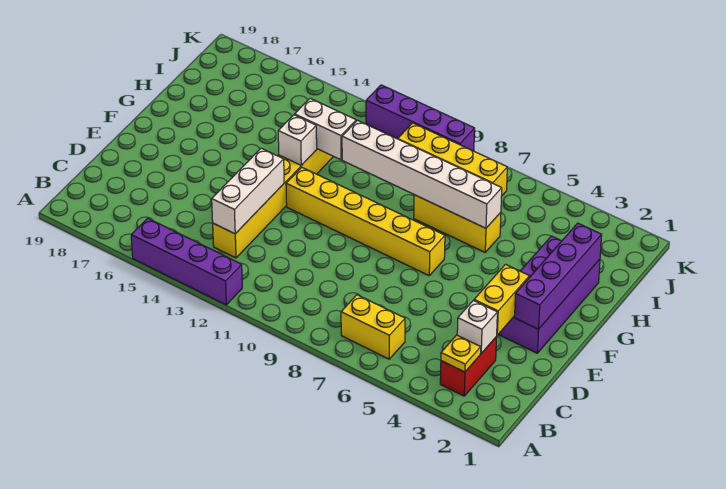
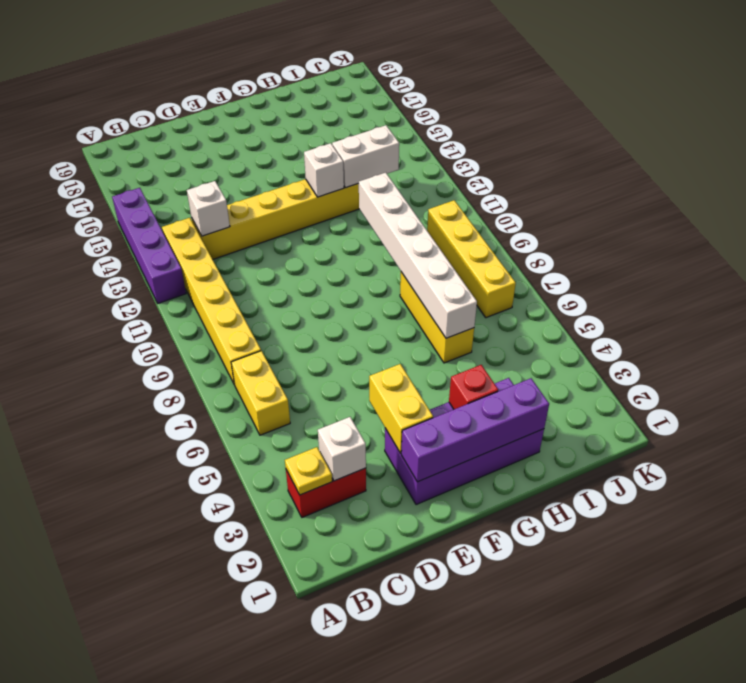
white brick C13:E13 level 2 -> white brick C13 level 2
yellow brick D3:E3 level 2 -> yellow brick E3:E4 level 2
yellow brick F7:F12 level 1 -> yellow brick B8:B13 level 1
none -> red brick G3 level 2
white brick H12:H13 level 2 -> white brick H13:I13 level 2
purple brick K9:K12 level 1 -> none

